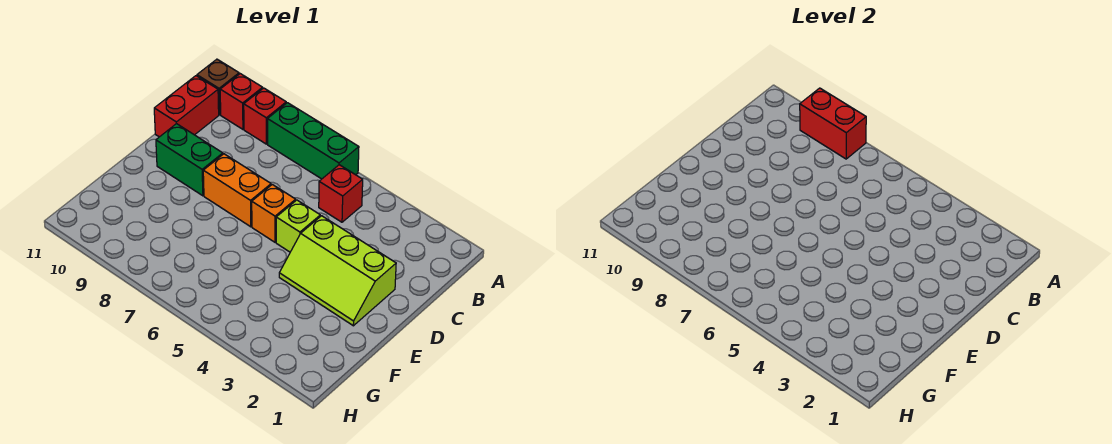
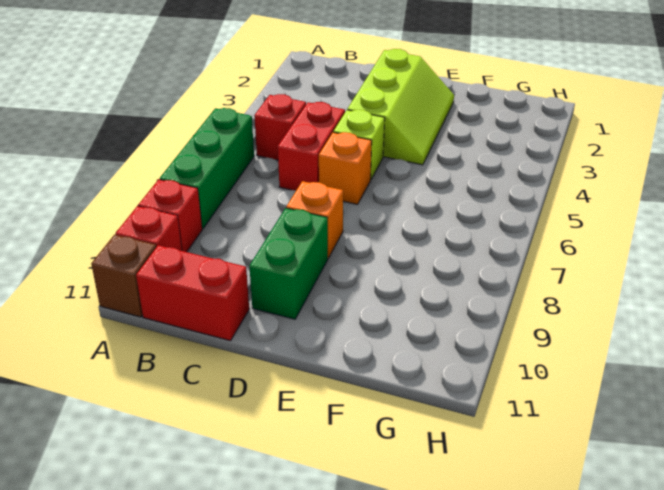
red brick A8:A9 level 2 -> red brick C5:C6 level 1
orange brick D7:D8 level 1 -> orange brick D8 level 1

